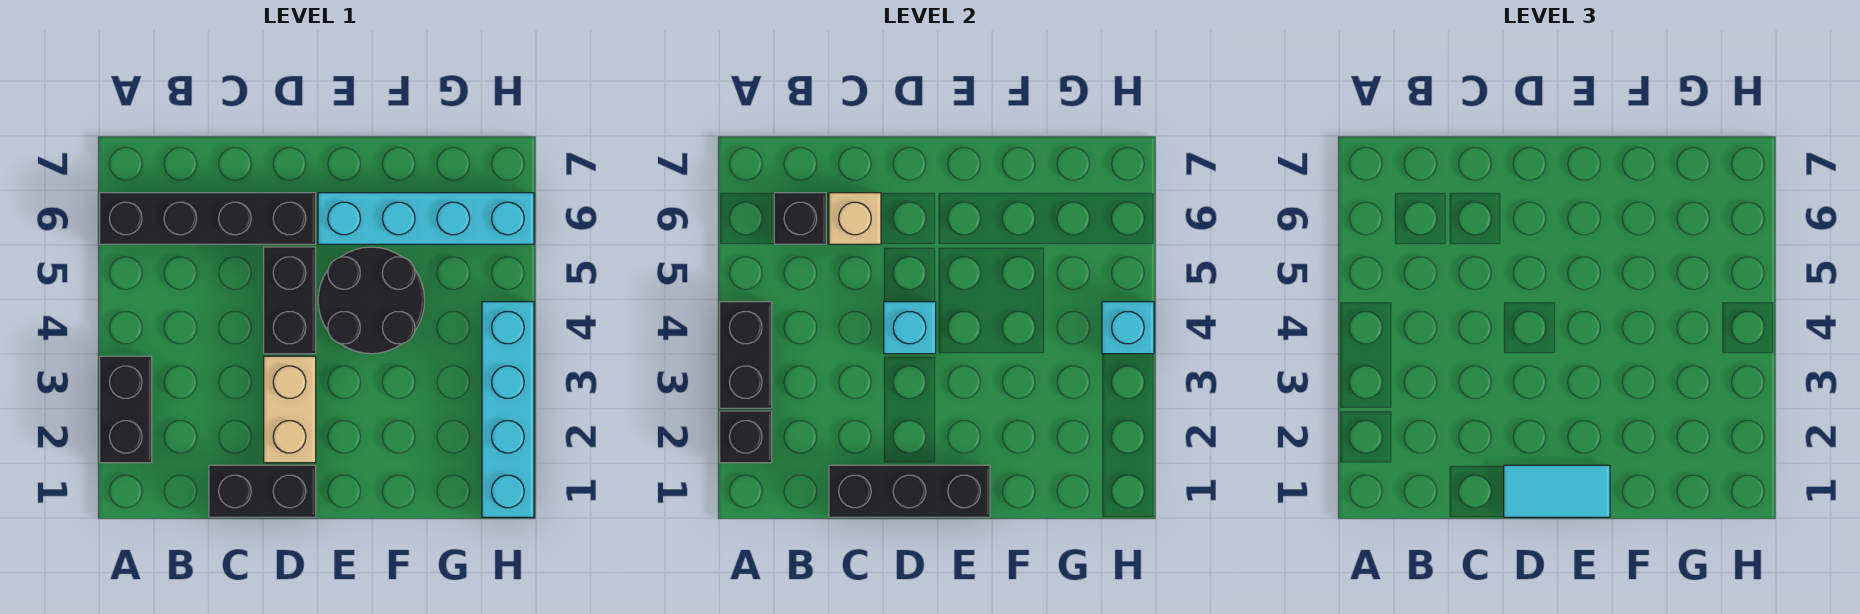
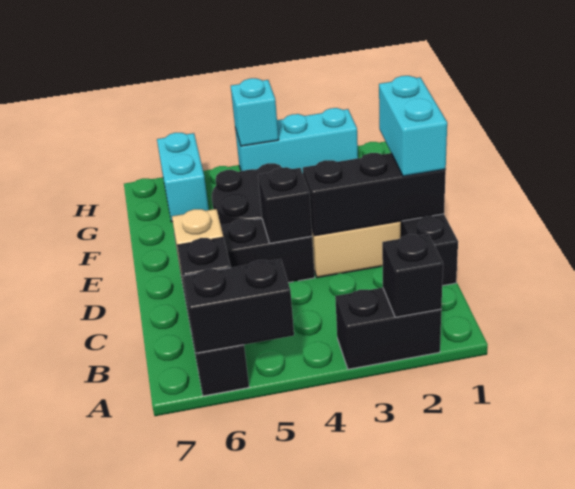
black brick A3:A4 level 2 -> black brick A5:A6 level 2
black brick C1:E1 level 2 -> black brick D1:D3 level 2
cyan tile D1:E1 level 3 -> cyan brick D1:E1 level 3
cyan brick D4 level 2 -> black brick D4 level 2
cyan brick E6:H6 level 1 -> cyan brick G6:H6 level 1
cyan brick H1:H4 level 1 -> cyan brick H2:H4 level 1

